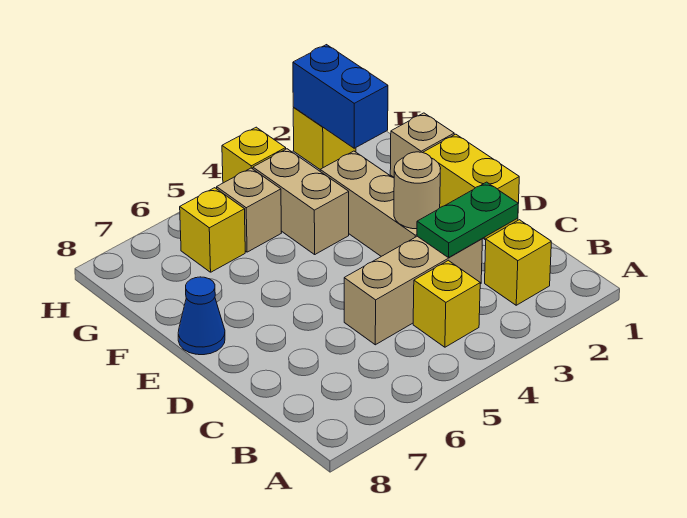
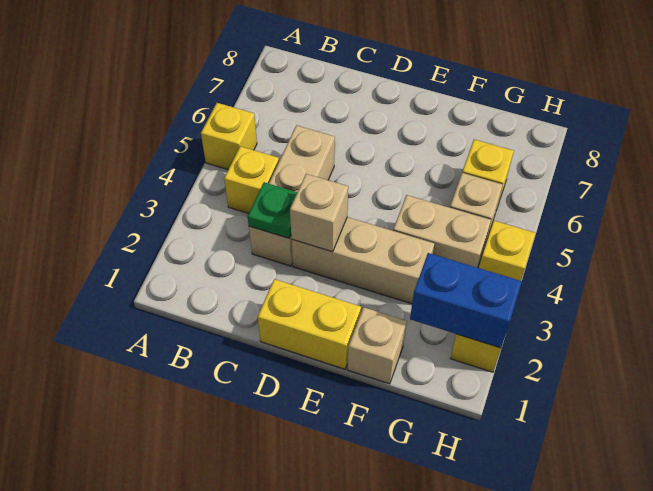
yellow brick B2 level 1 -> yellow brick A5 level 1
green plate C2:C3 level 2 -> green plate C3 level 2
tan round brick D3 level 2 -> tan brick D3 level 2
blue cone E8 level 1 -> none

